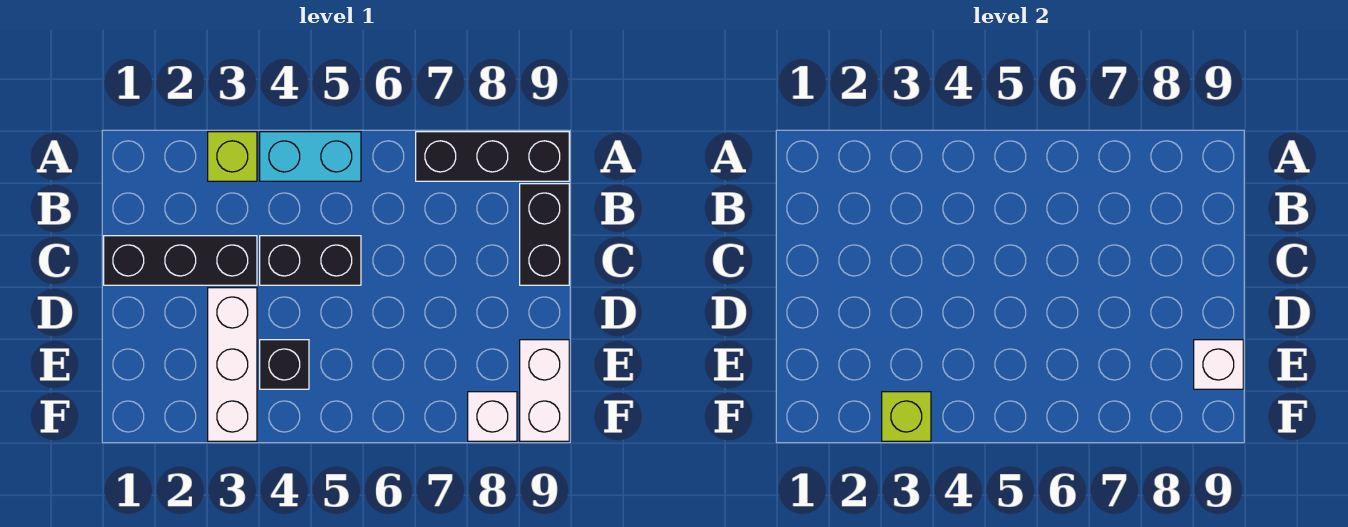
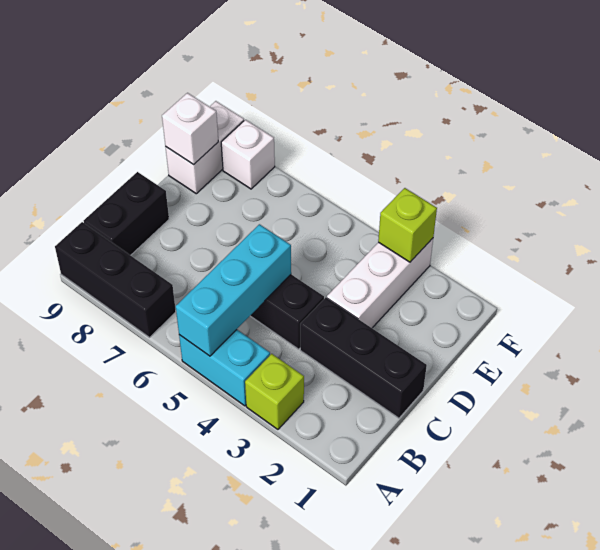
none -> cyan brick A5:C5 level 2
black brick E4 level 1 -> none

